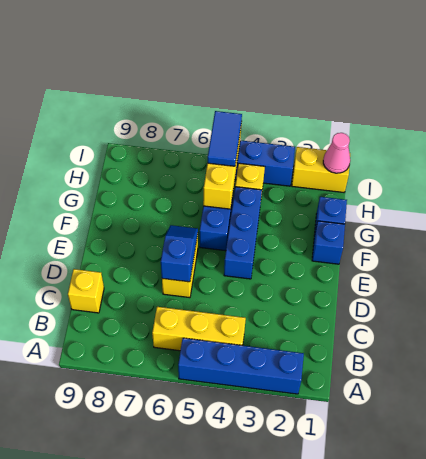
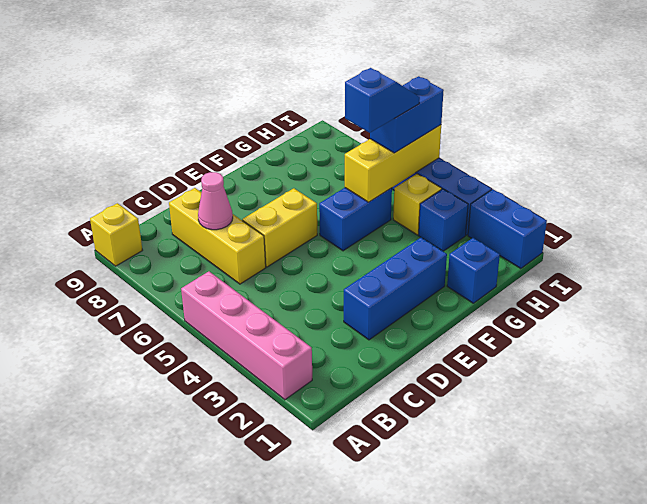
blue brick A2:A5 level 1 -> pink brick A2:A5 level 1
yellow brick B4:B6 level 1 -> yellow brick C6:C8 level 1
yellow brick C9 level 1 -> yellow brick A9 level 1
blue slope D6:E6 level 2 top D -> blue slope G5:H5 level 4 top G
blue brick E4:G4 level 1 -> blue brick D2:F2 level 1
blue brick F1 level 1 -> blue brick H3 level 1
blue tile H5:I5 level 3 -> blue brick H5:I5 level 3
yellow brick I1:I2 level 1 -> blue brick I1:I2 level 1
pink cone I1 level 2 -> pink cone C7 level 2

